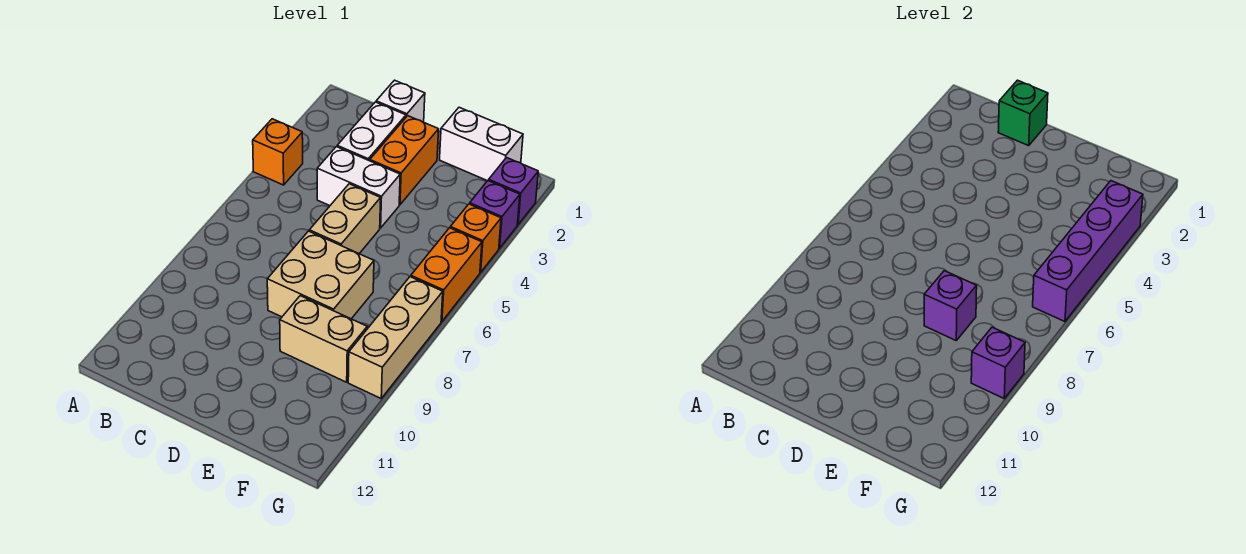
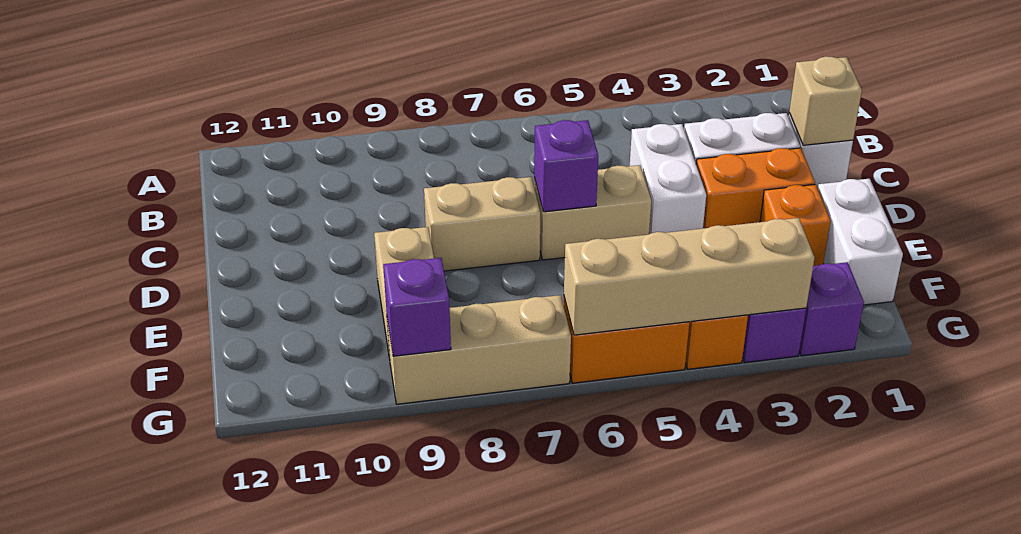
orange brick A4 level 1 -> orange brick E2 level 1
green brick C1 level 2 -> tan brick C1 level 2
tan brick D7:E8 level 1 -> tan brick D7:D8 level 1
purple brick E8 level 2 -> purple brick D6 level 2
purple brick G3:G6 level 2 -> tan brick G3:G6 level 2

